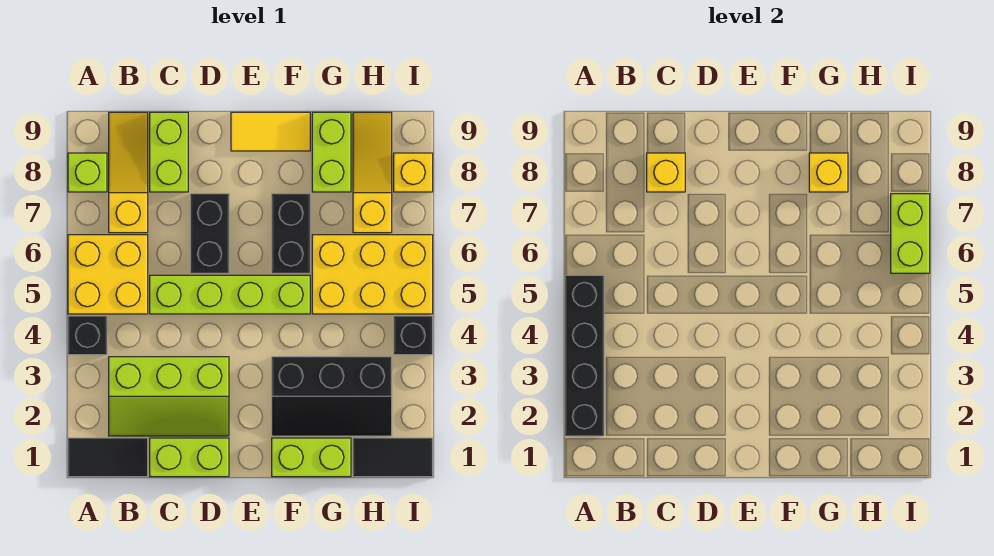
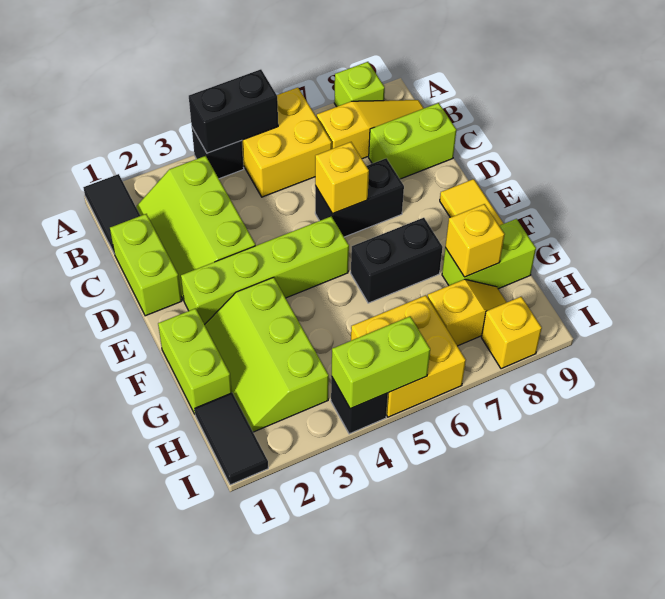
black brick A2:A5 level 2 -> black brick A4:A5 level 2
lime brick C5:F5 level 1 -> lime brick E2:E5 level 1
yellow brick C8 level 2 -> yellow brick D6 level 2
black slope F2:H3 level 1 top 3 -> lime slope F2:H3 level 1 top 3
yellow brick G5:I6 level 1 -> yellow brick H5:I6 level 1
yellow slope H7:H9 level 1 top 7 -> yellow slope H7:H8 level 1 top 7
lime brick I6:I7 level 2 -> lime brick I4:I5 level 2

